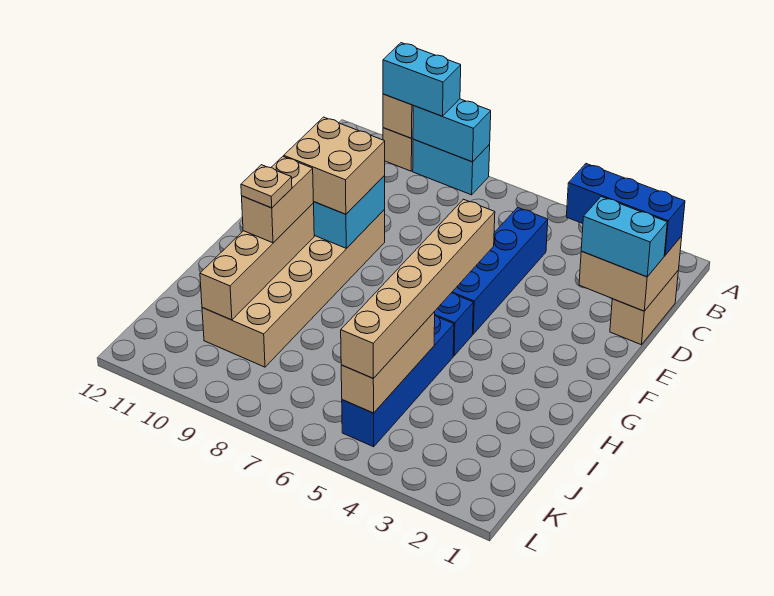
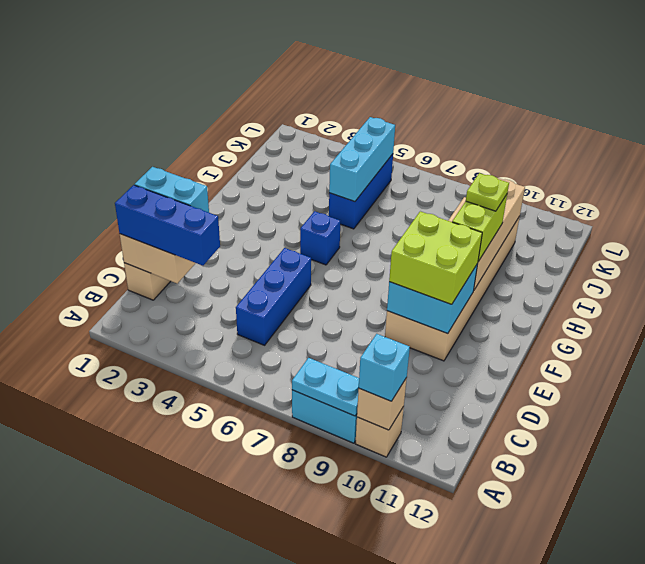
cyan brick A8:A9 level 2 -> cyan plate A8:A9 level 2
cyan brick A9:A10 level 3 -> cyan brick A10 level 3
blue brick C5:F5 level 1 -> blue brick C5:E5 level 1
tan brick E9:F10 level 3 -> lime brick E9:F10 level 3
tan brick F5:K5 level 3 -> none
tan brick G10:H10 level 3 -> lime brick G10:H10 level 3
blue brick H5:K5 level 1 -> blue brick I5:K5 level 1
tan plate H10 level 4 -> lime plate H10 level 4
tan brick I5:K5 level 2 -> cyan brick I5:K5 level 2

